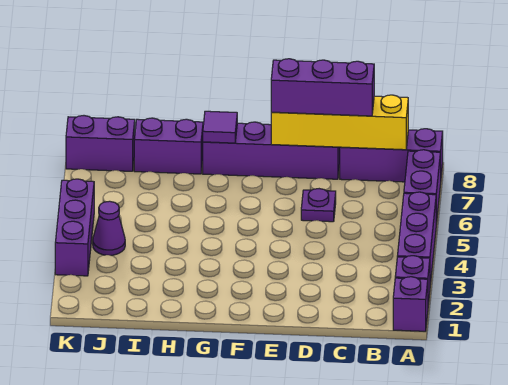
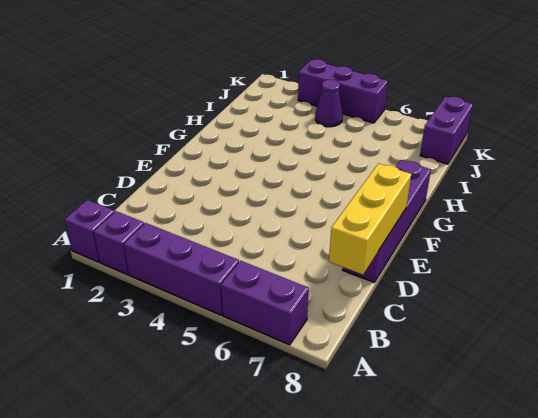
purple brick A8:C8 level 1 -> none
yellow brick B8:E8 level 2 -> yellow brick C8:E8 level 2
purple brick C8:E8 level 3 -> none
purple plate D6 level 1 -> none
purple tile G8 level 2 -> none
purple brick H8:I8 level 1 -> none

